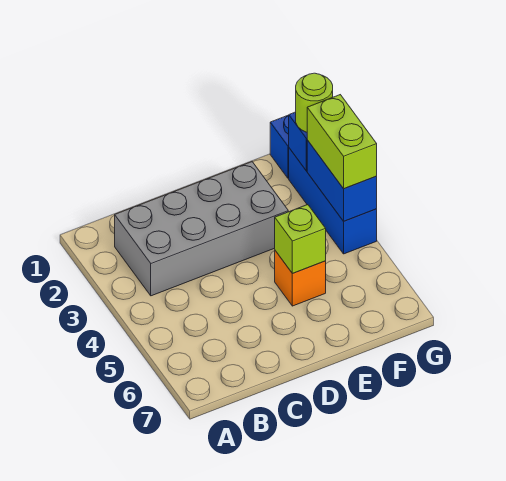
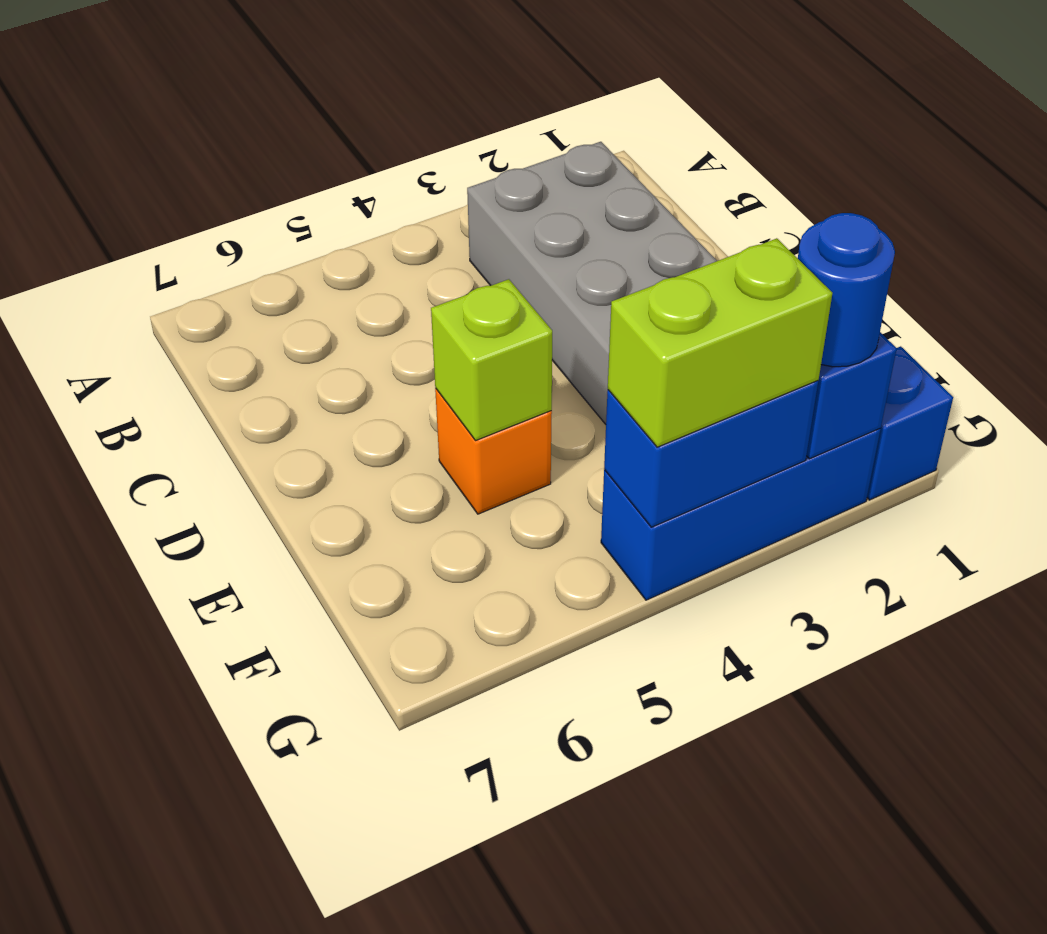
lime round brick G2 level 3 -> blue round brick G2 level 3

